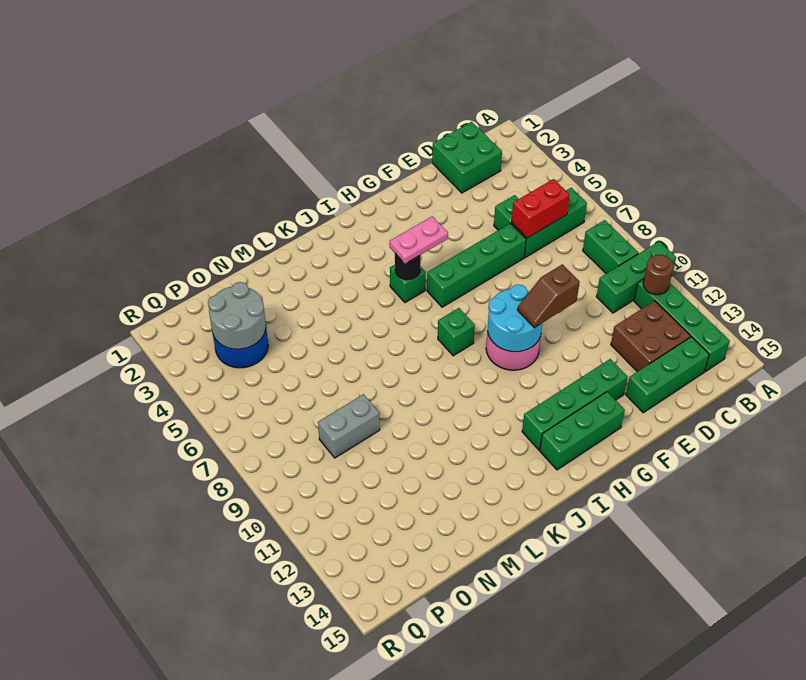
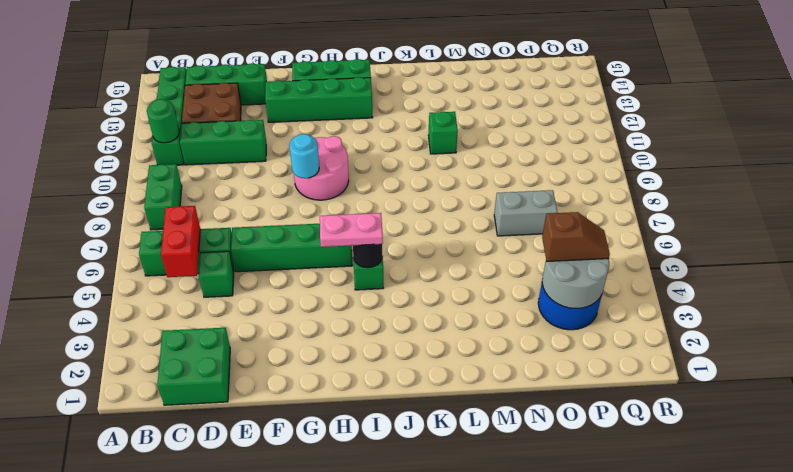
green brick A10:C10 level 1 -> green brick C11:E11 level 1
brown round brick B11 level 2 -> green round brick B11 level 2
red brick C6:D6 level 2 -> red brick C5:C6 level 2
brown slope F10:G10 level 3 top F -> brown slope O4:P4 level 3 top O
cyan round brick G9:H10 level 2 -> cyan round brick G9 level 2
green brick I8 level 1 -> green brick L11 level 1
grey brick N9:O9 level 1 -> grey brick N7:O7 level 1

